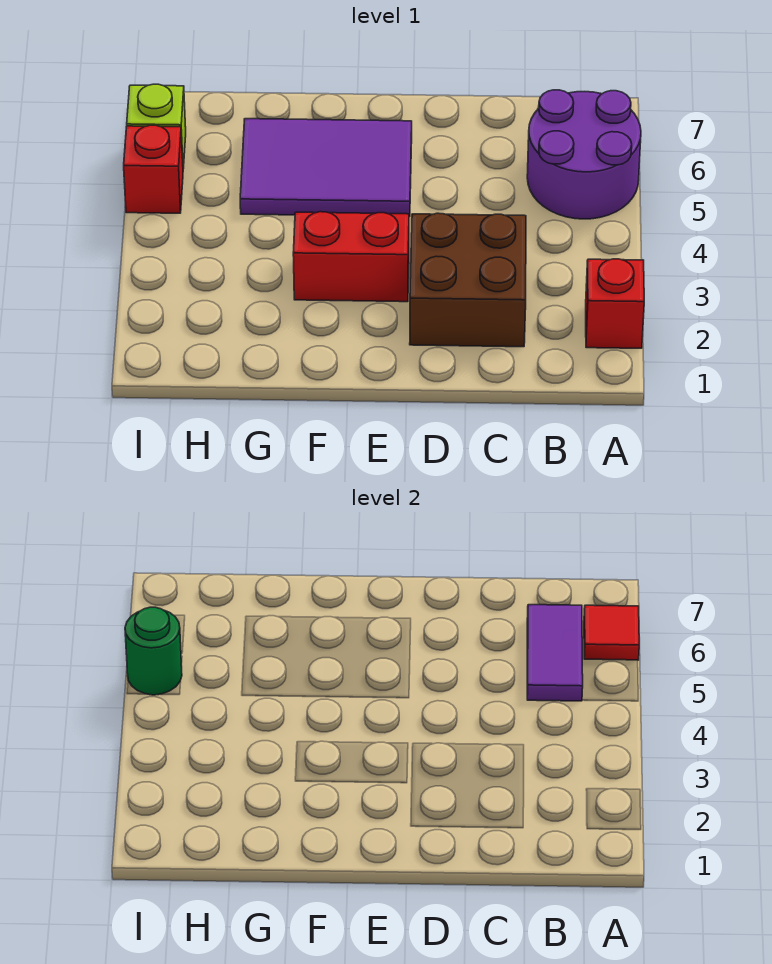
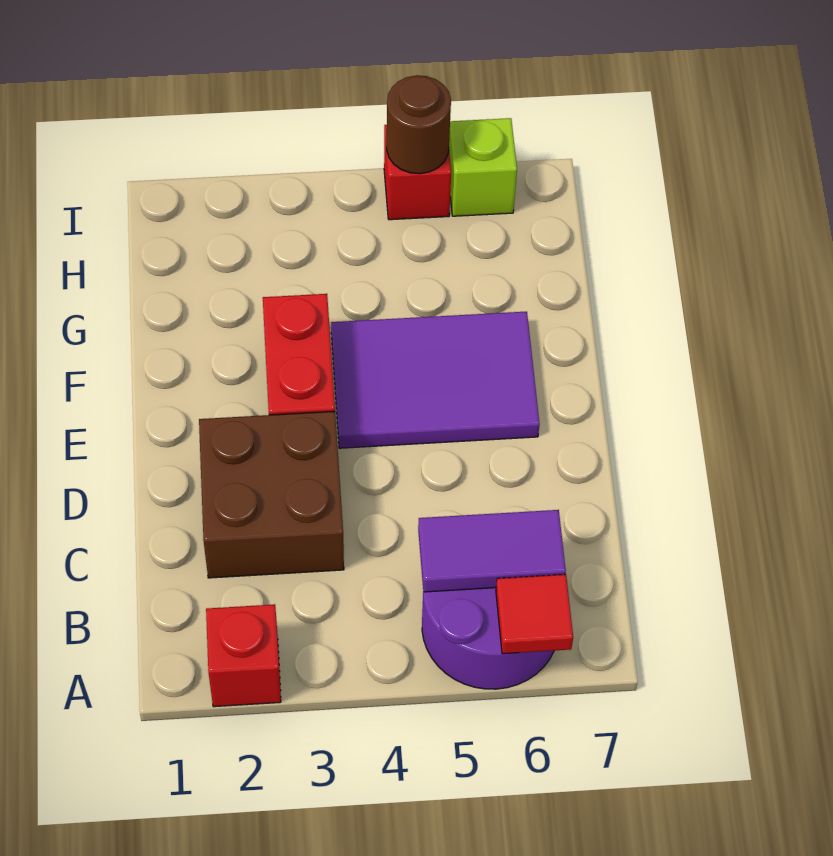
purple tile E5:G6 level 1 -> purple tile E4:F6 level 1
green round brick I5 level 2 -> brown round brick I5 level 2

